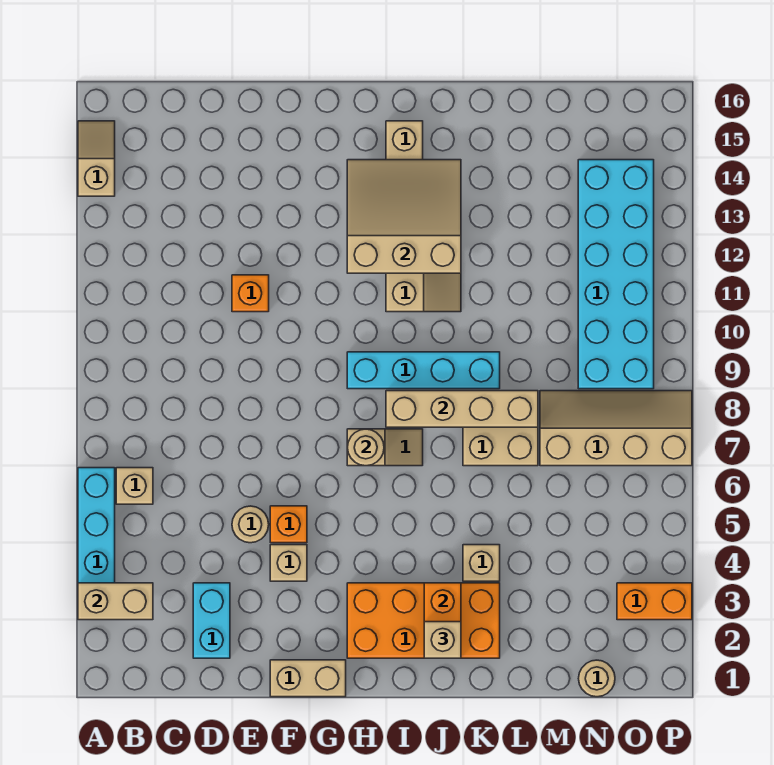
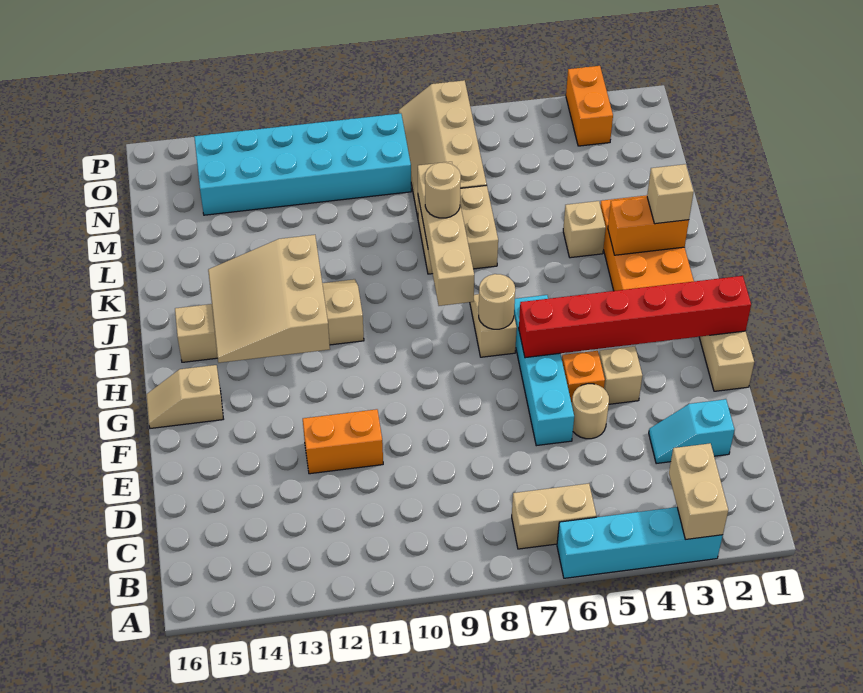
tan slope A14:A15 level 1 top 14 -> tan slope G15:G16 level 1 top 15
tan brick B6 level 1 -> tan brick B6:B7 level 1
cyan brick D2:D3 level 1 -> cyan slope D2:D3 level 1 top 2
orange brick E11 level 1 -> orange brick E11:E12 level 1
none -> red brick G1:G6 level 2
cyan brick H9:K9 level 1 -> cyan brick E6:H6 level 1
tan round brick N1 level 1 -> tan round brick K8 level 3

